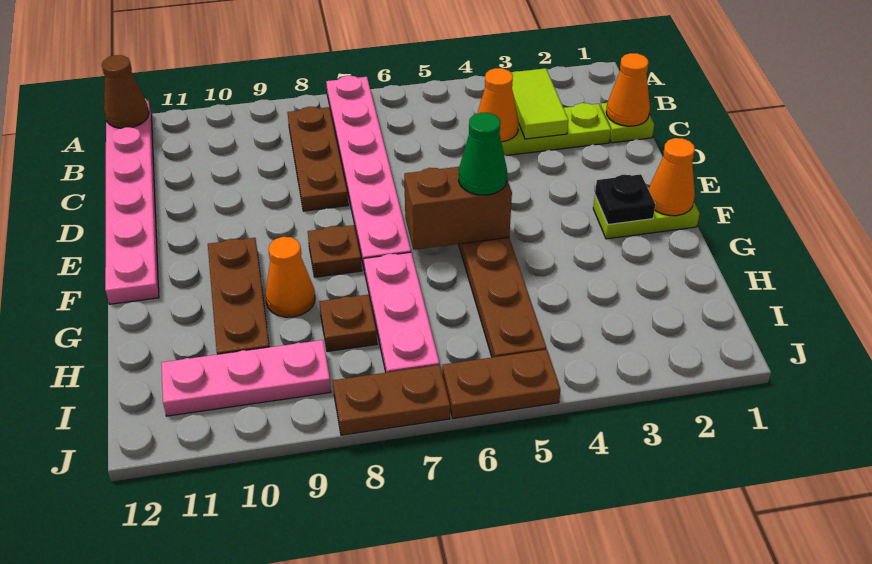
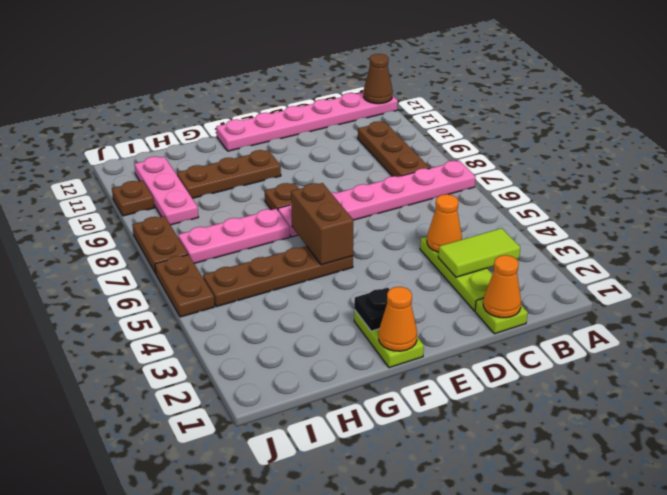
brown plate B8:D8 level 1 -> brown plate B8:B10 level 1
green cone F5 level 3 -> none
orange cone G9 level 1 -> none
brown plate H8 level 1 -> brown plate J10 level 1

